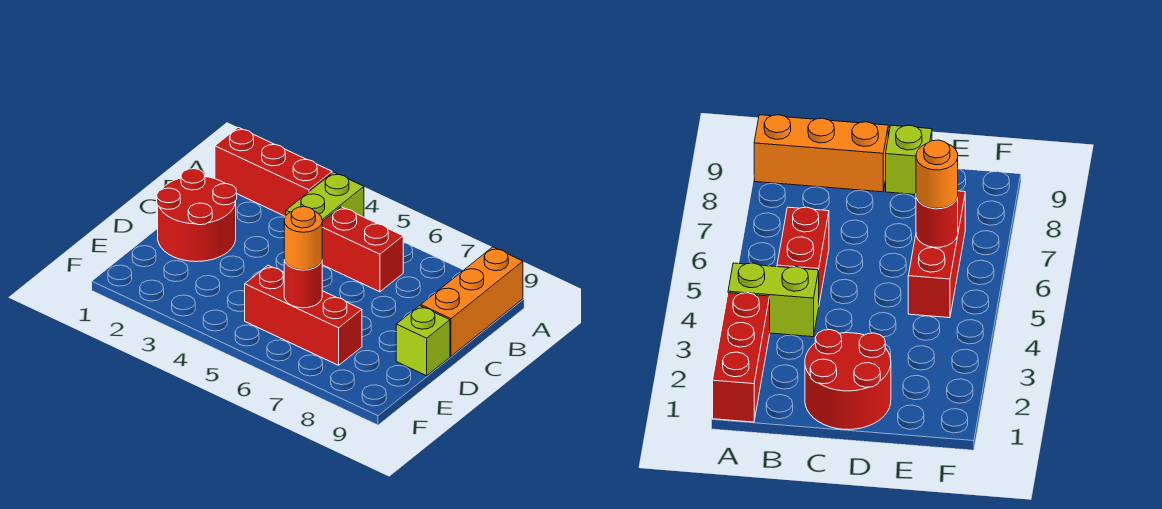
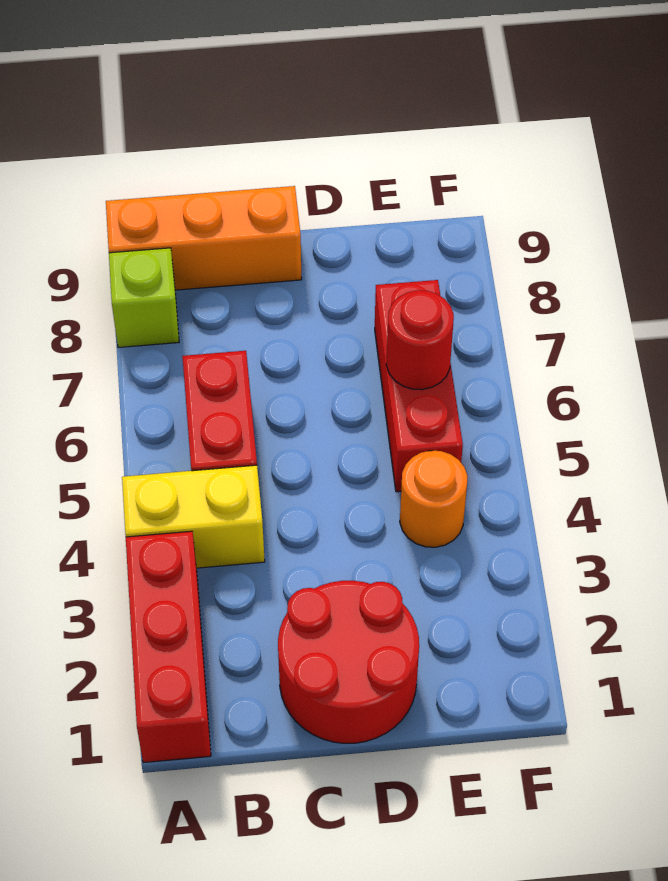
lime brick A4:B4 level 1 -> yellow brick A4:B4 level 1
lime brick D9 level 1 -> lime brick A8 level 1
orange round brick E6 level 3 -> orange round brick E4 level 1

